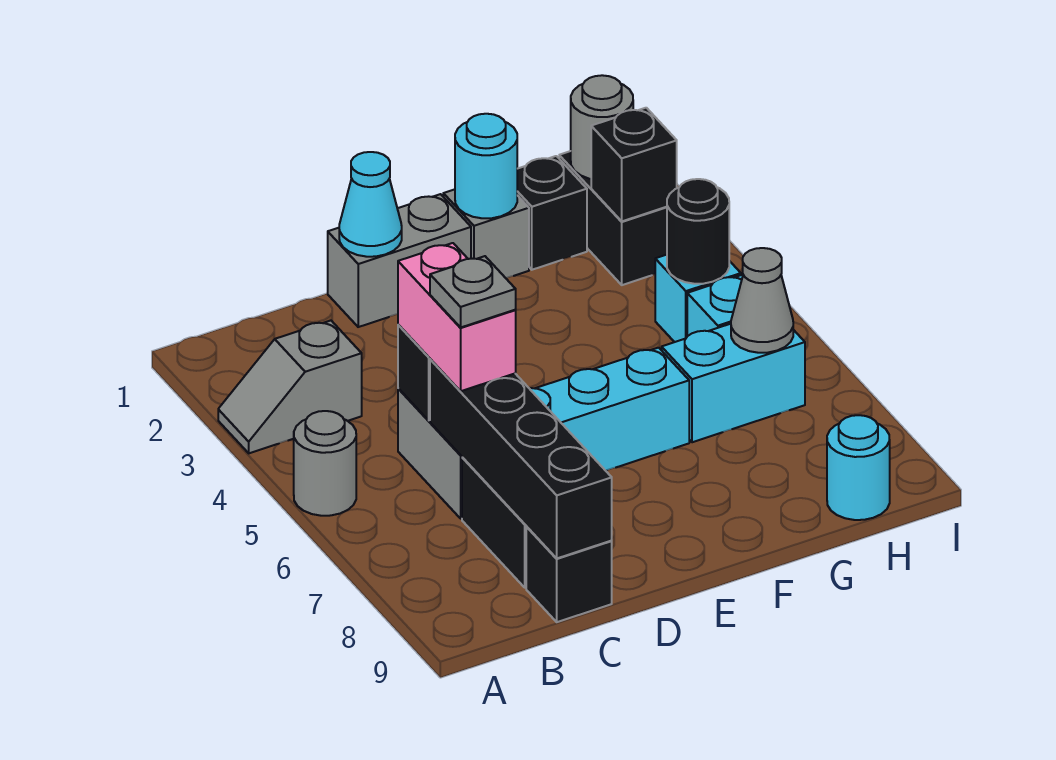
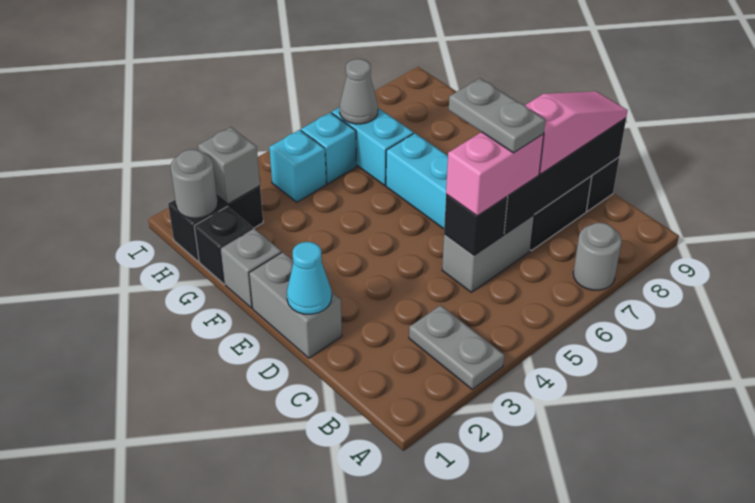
grey slope A3:B3 level 1 top B -> grey plate A3:B3 level 1
grey round brick A5 level 1 -> grey round brick A7 level 1
grey plate C6 level 4 -> grey plate C6:D6 level 4
none -> pink slope C7:C9 level 3 top 7
cyan round brick F1 level 2 -> none
black brick H2 level 2 -> grey brick H2 level 2
black round brick H4 level 2 -> none
cyan round brick H9 level 1 -> none

